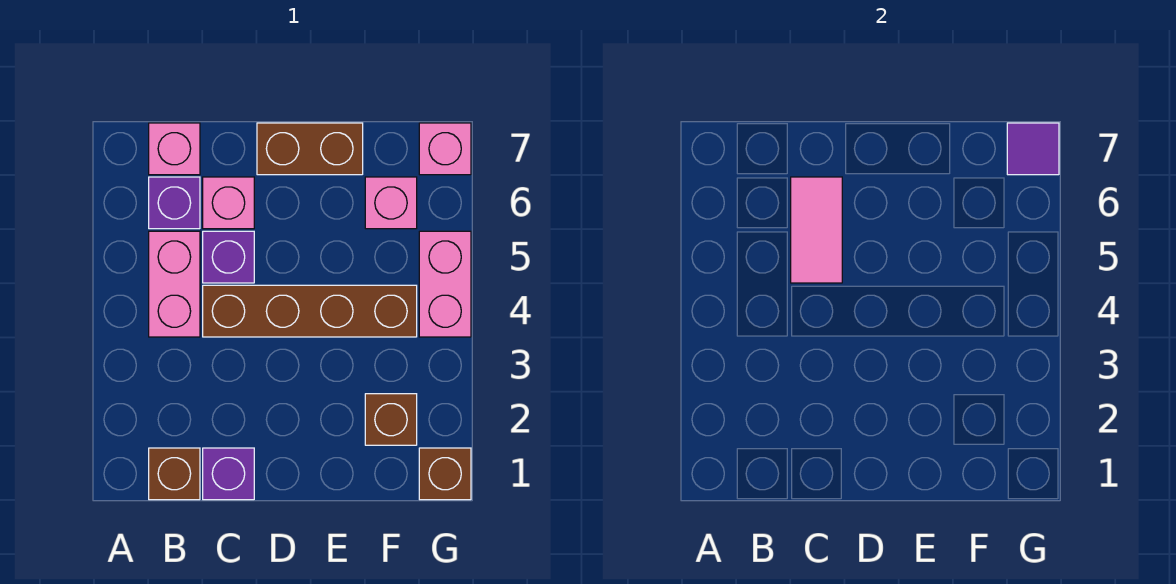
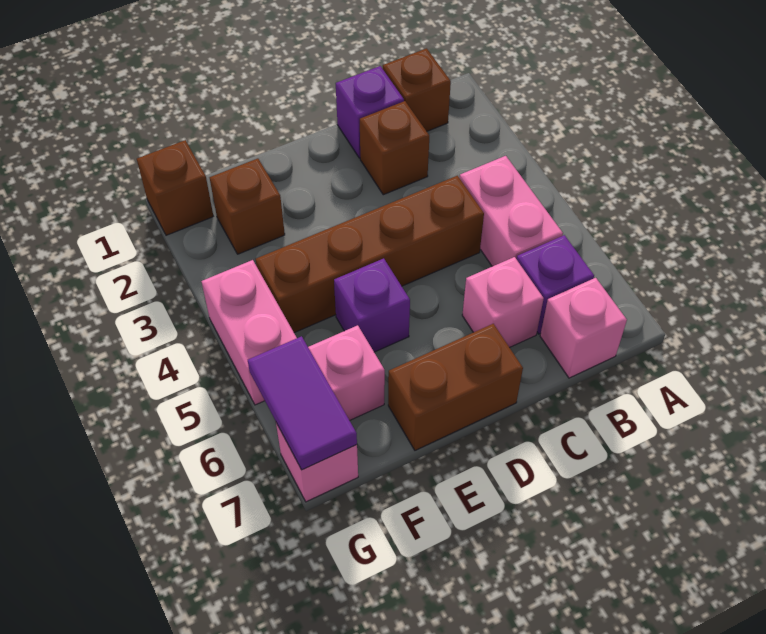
none -> brown brick C2 level 1
purple brick C5 level 1 -> purple brick E5 level 1
pink tile C5:C6 level 2 -> none
purple tile G7 level 2 -> purple tile G6:G7 level 2

